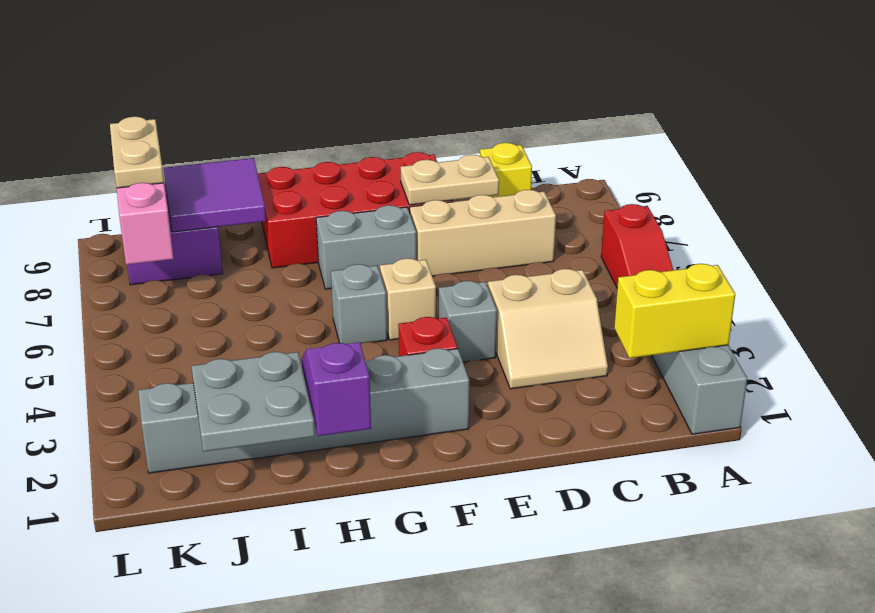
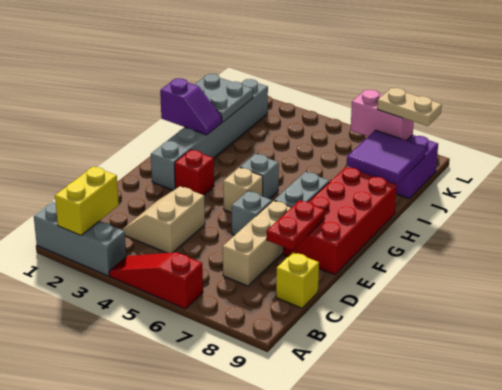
tan plate D8:E8 level 2 -> red plate D8:E8 level 2
grey brick E4 level 1 -> grey brick E6 level 1

